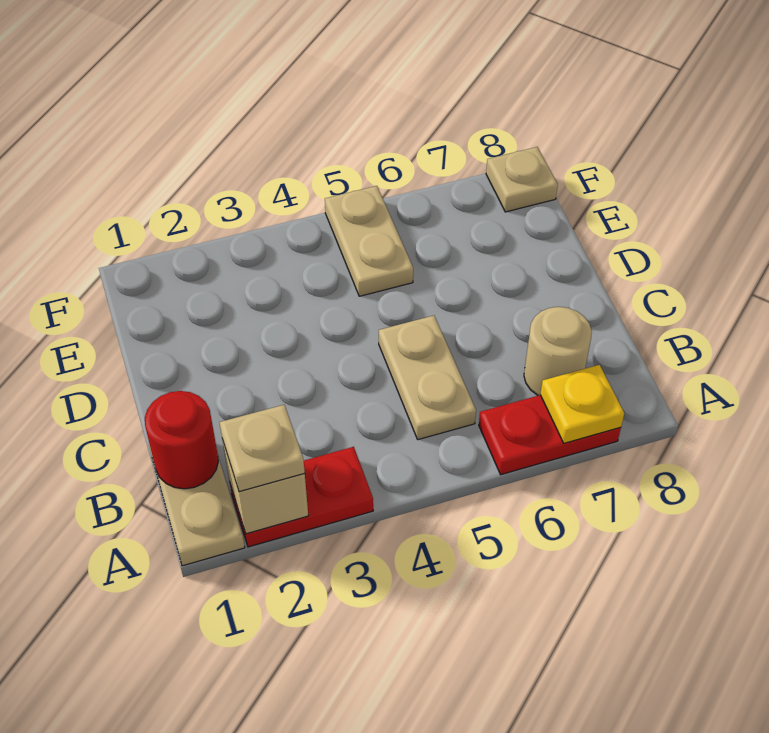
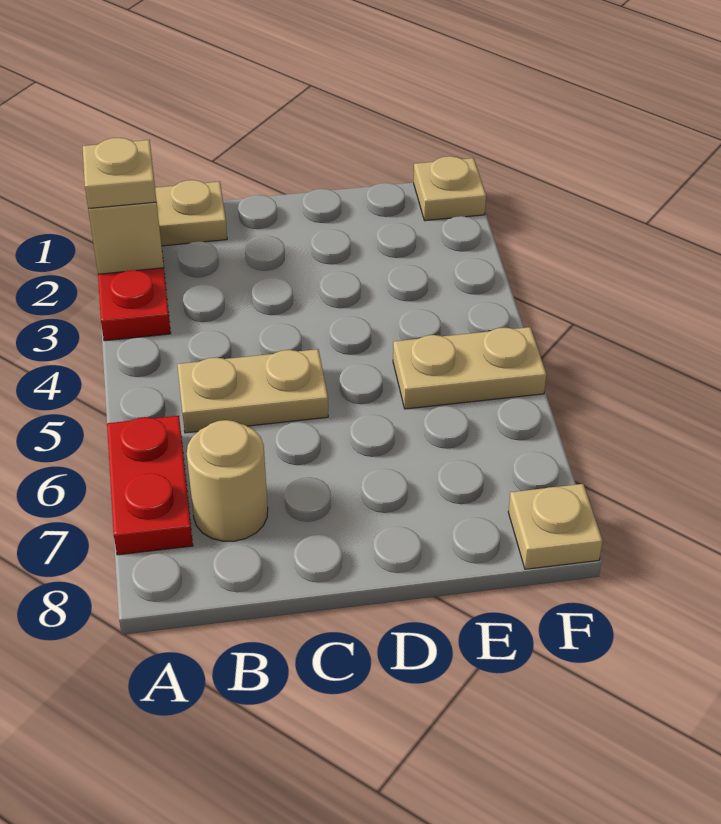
yellow plate A7 level 2 -> none
red round brick B1 level 2 -> none
none -> tan plate F1 level 1

